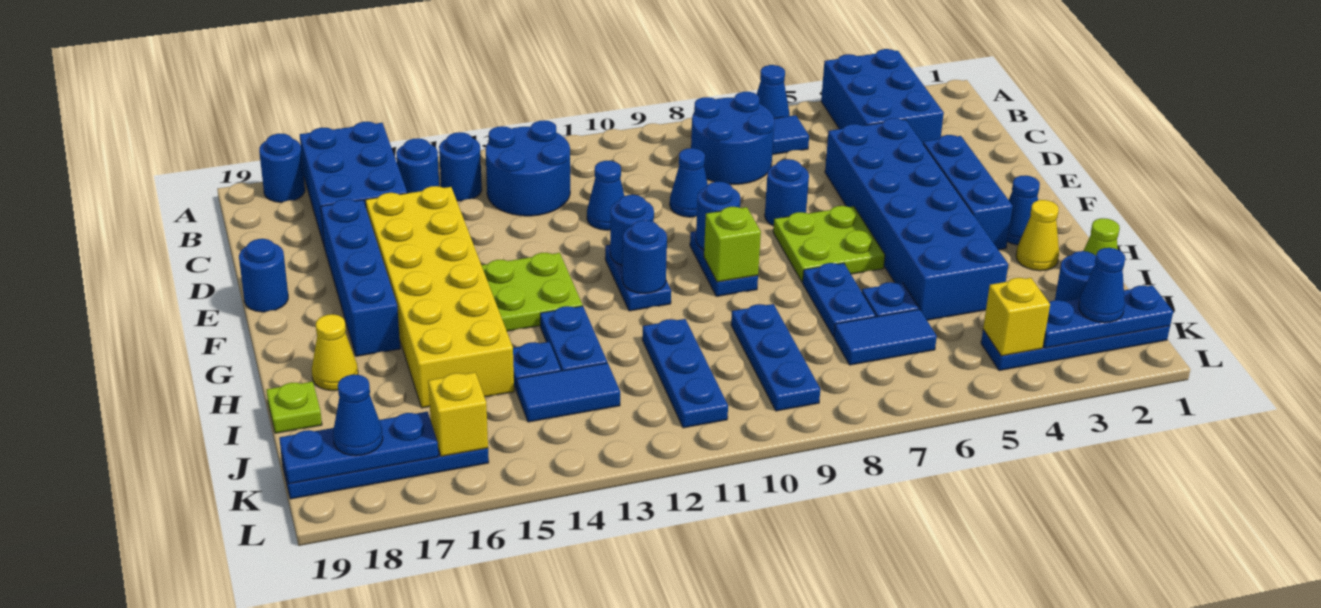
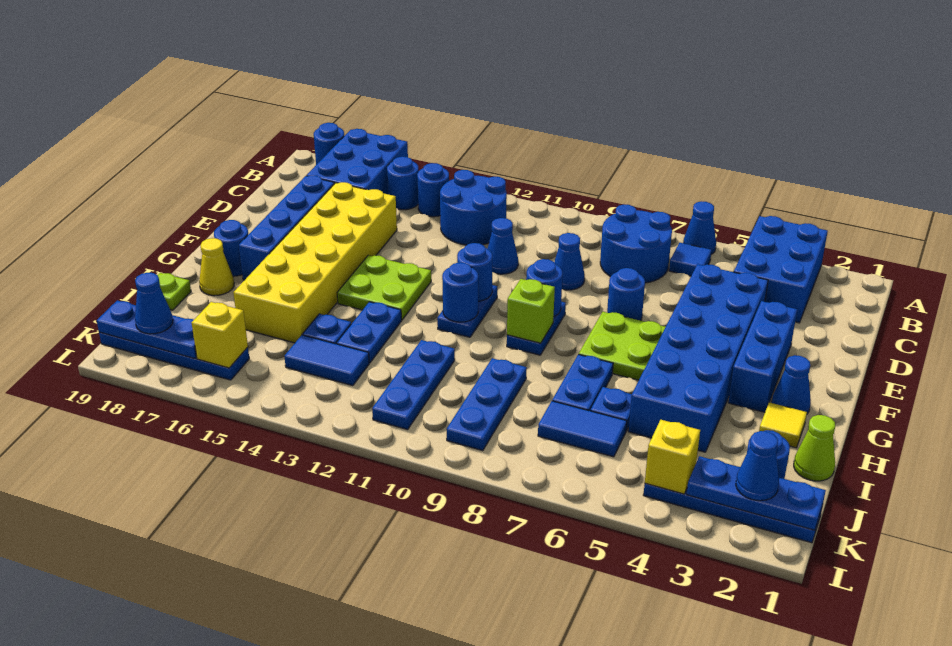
blue round brick E19 level 1 -> blue round brick G18 level 1
yellow cone H2 level 1 -> yellow tile H2 level 1

